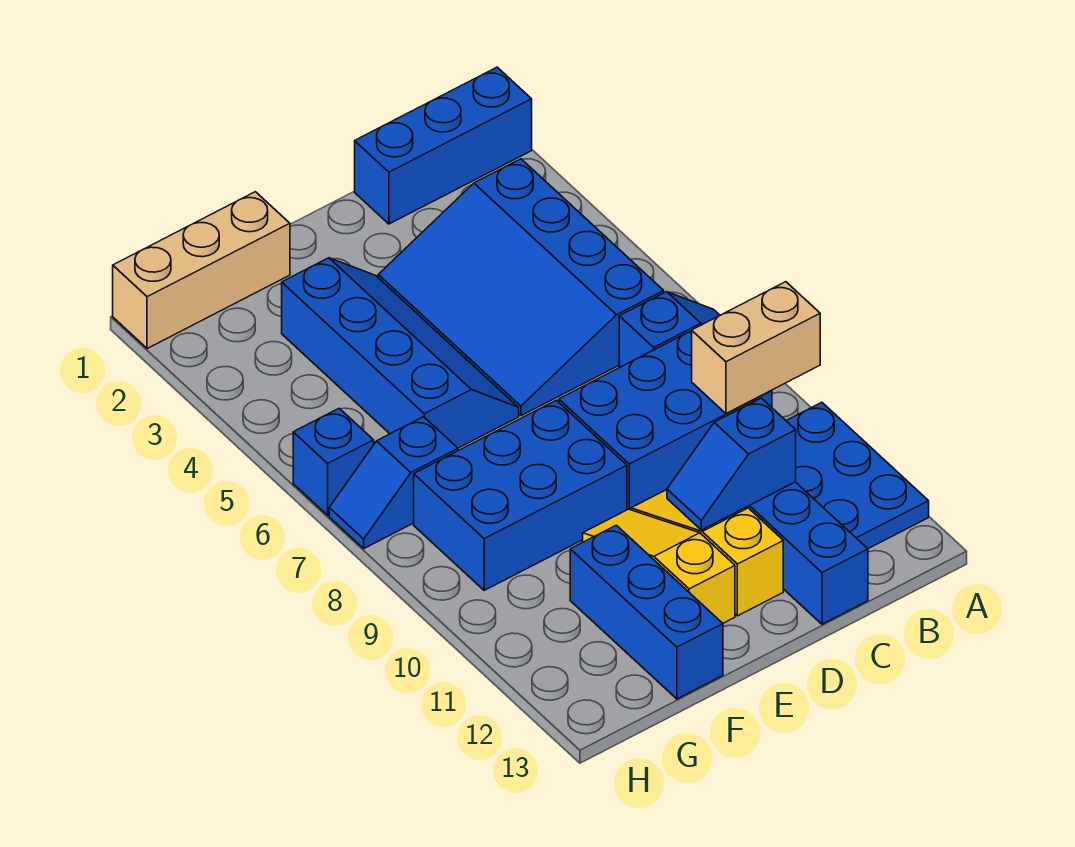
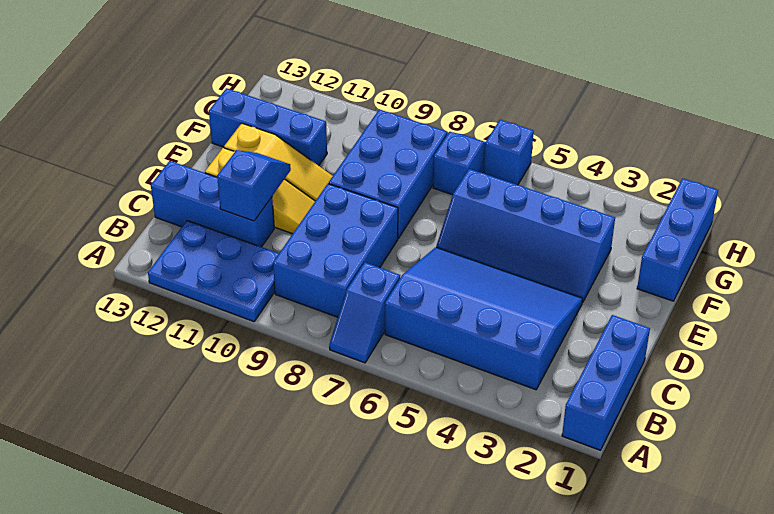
tan brick A9:B9 level 2 -> none
tan brick F1:H1 level 1 -> blue brick F1:H1 level 1

